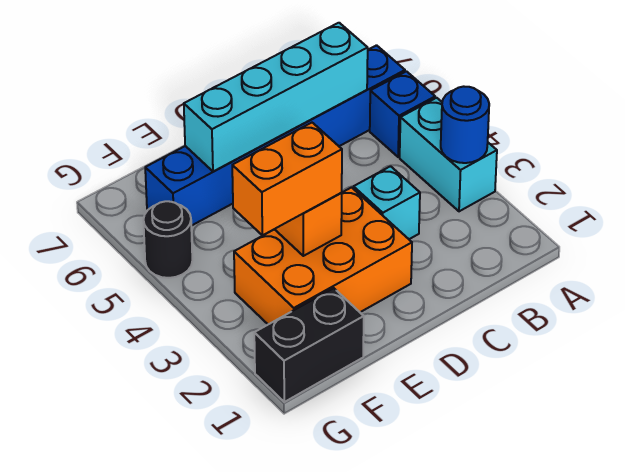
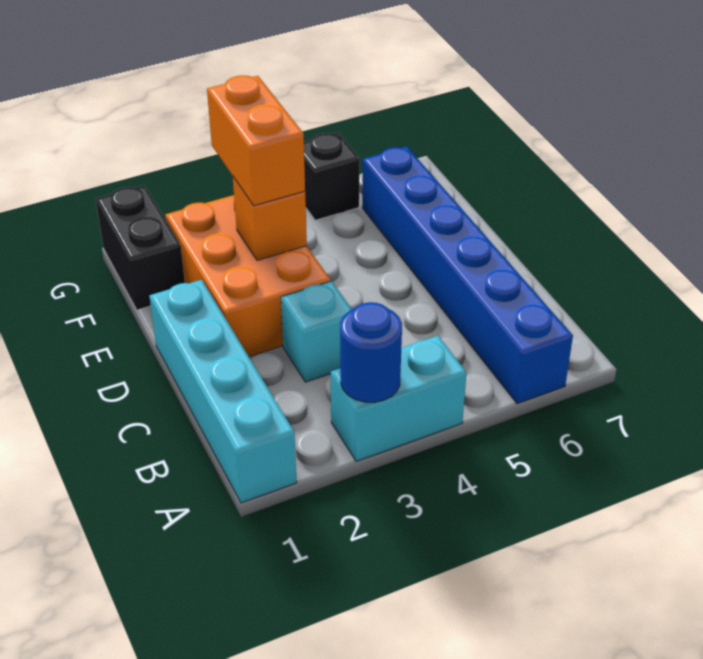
blue brick A5 level 1 -> none
cyan brick B6:E6 level 2 -> cyan brick A1:D1 level 1
black round brick G5 level 1 -> black brick G5 level 1

